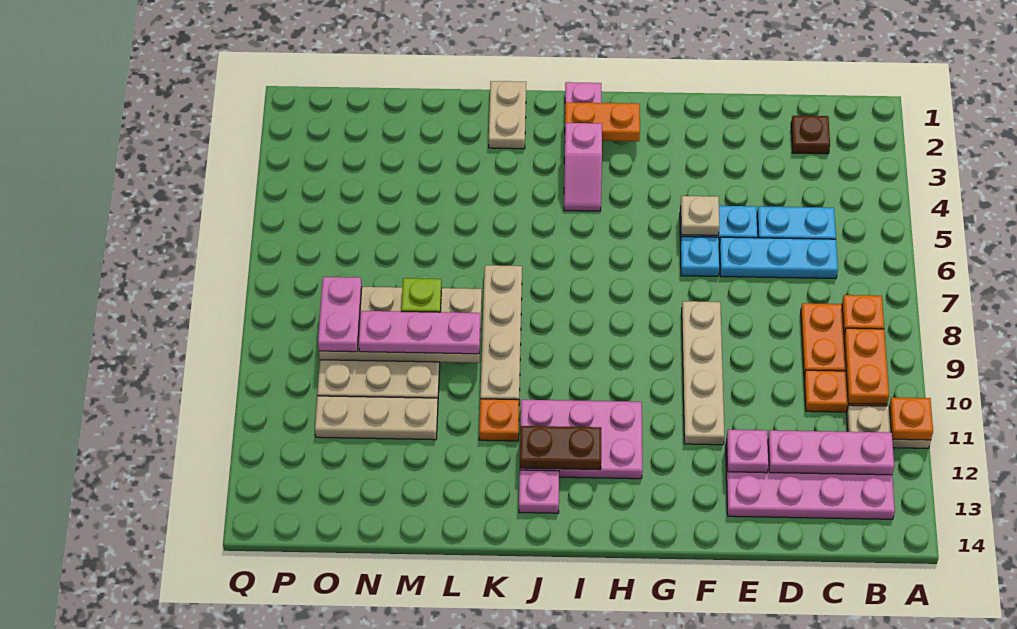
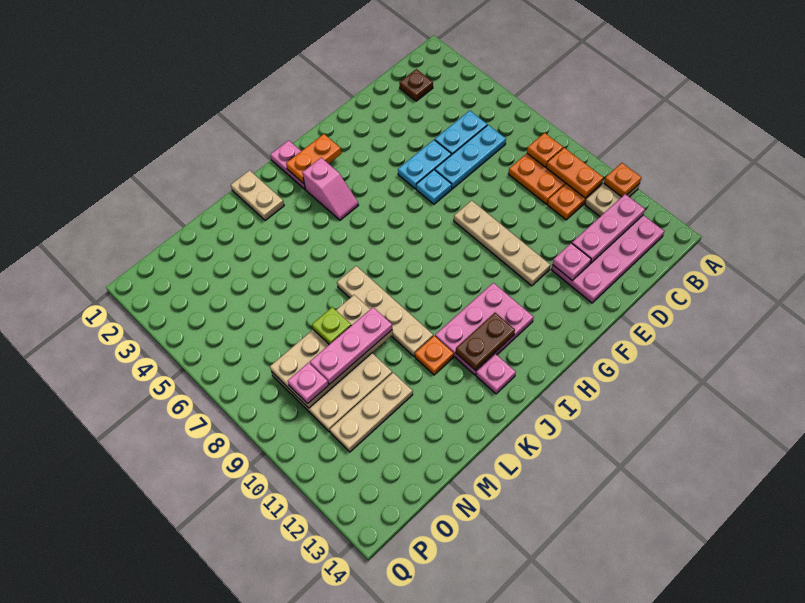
tan plate F5 level 2 -> none
pink plate O8:O9 level 3 -> pink plate O9 level 3

